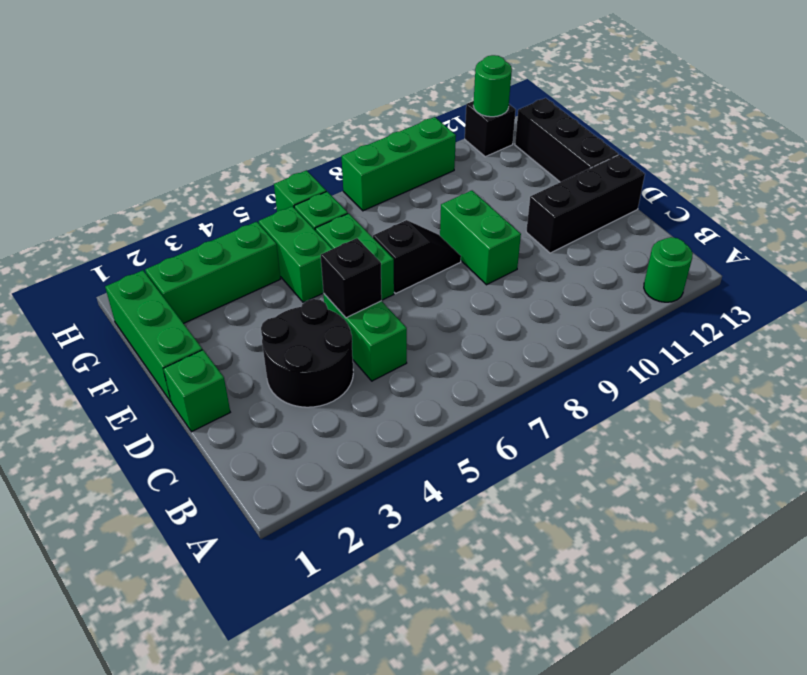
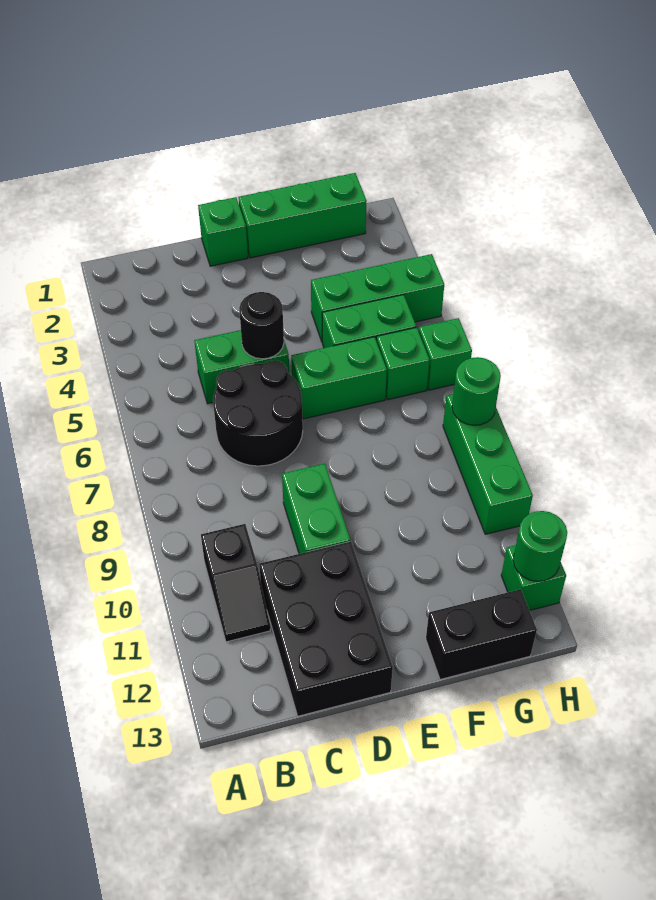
green round brick A12 level 1 -> green round brick H8 level 2
black round brick C3:D4 level 1 -> black round brick C6:D7 level 1
black brick D5 level 2 -> black round brick D5 level 2
green brick D9:E9 level 1 -> green brick D9:D10 level 1
black brick D11:D13 level 1 -> black brick C11:D13 level 1
black slope E7:E8 level 1 top 7 -> black slope B10:B11 level 1 top 10
black brick E13:G13 level 1 -> black brick F13:G13 level 1
green brick G2:G4 level 1 -> green brick F4:H4 level 1
black brick H12 level 1 -> green brick H12 level 1

